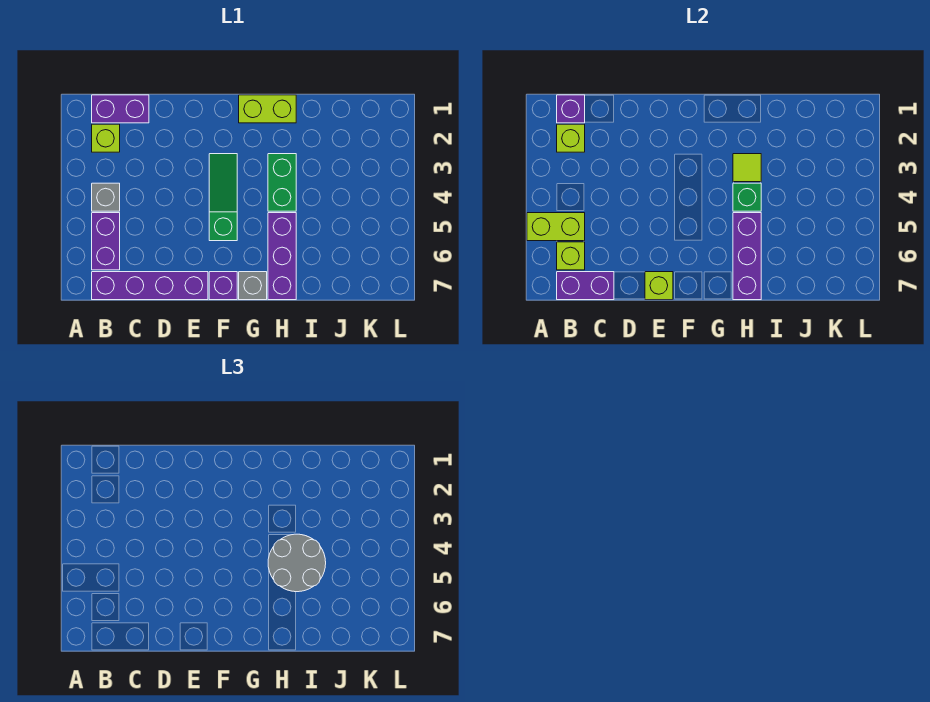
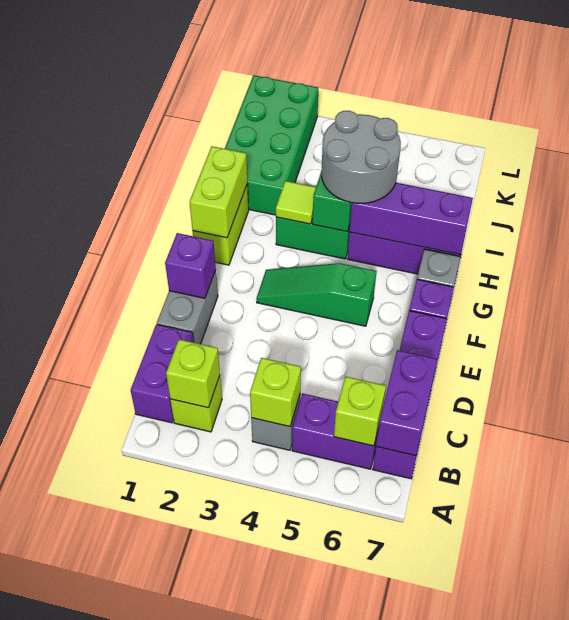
lime brick A5:B5 level 2 -> lime brick G1:H1 level 2
purple brick B1 level 2 -> purple brick E1 level 2
none -> grey brick D1:E1 level 1
lime brick E7 level 2 -> lime brick B4 level 2
none -> green brick I1:L2 level 1

